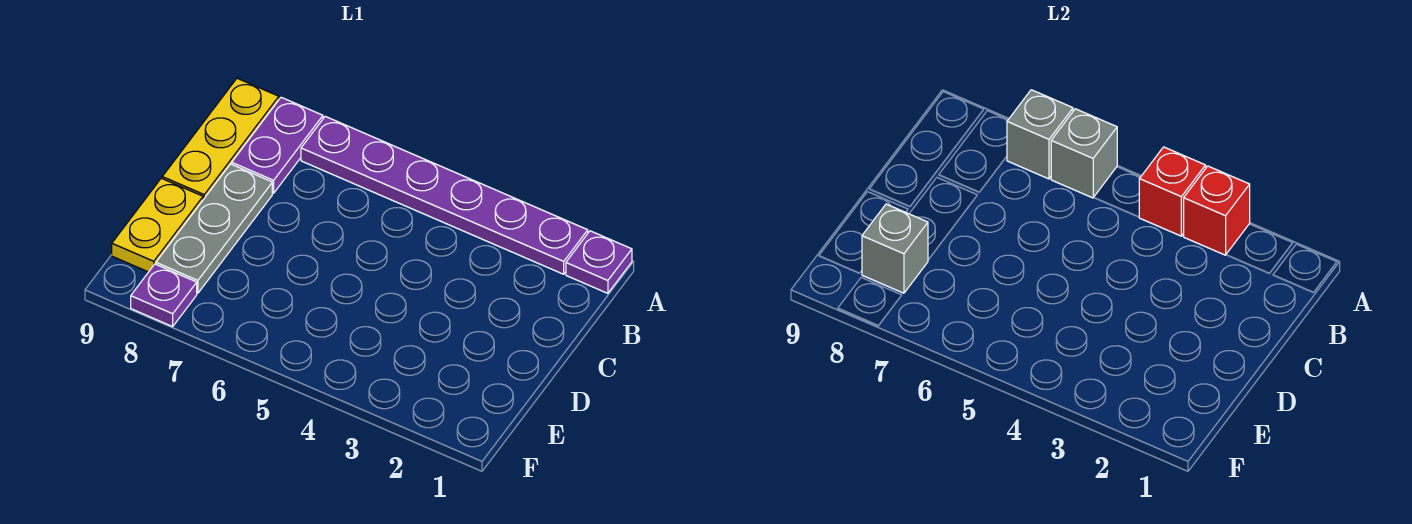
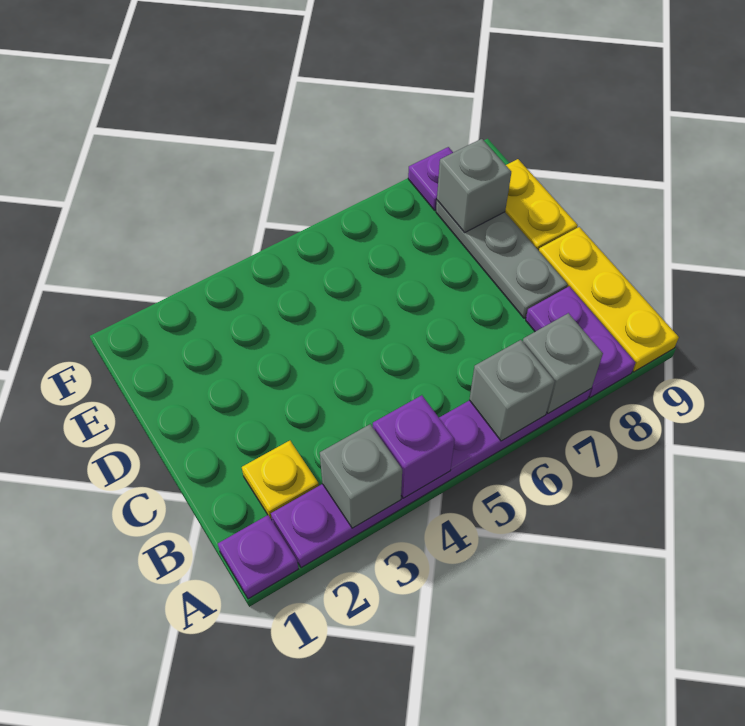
red brick A3 level 2 -> grey brick A3 level 2
red brick A4 level 2 -> purple brick A4 level 2
none -> yellow plate B2 level 1

